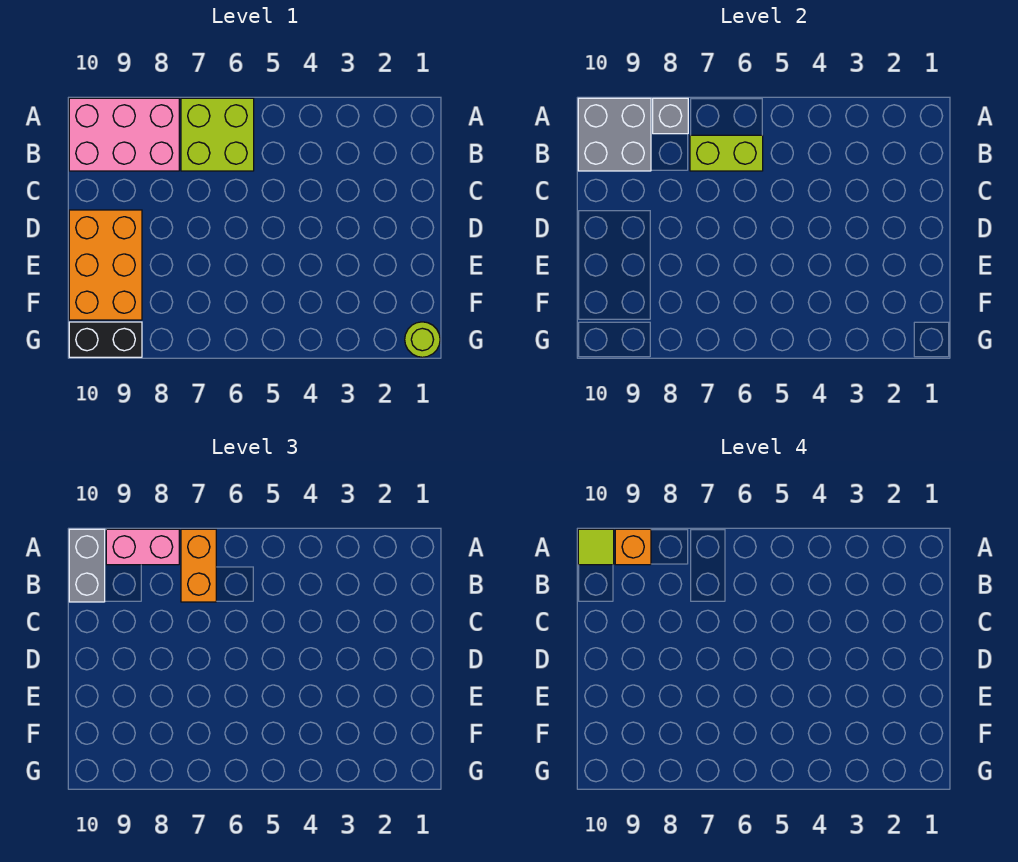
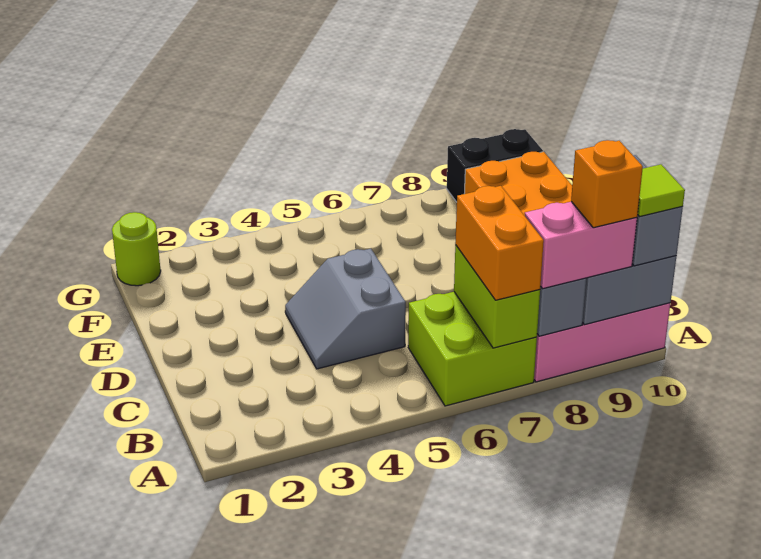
lime brick B6:B7 level 2 -> lime brick A7:B7 level 2
none -> grey slope C4:D5 level 1 top 5

